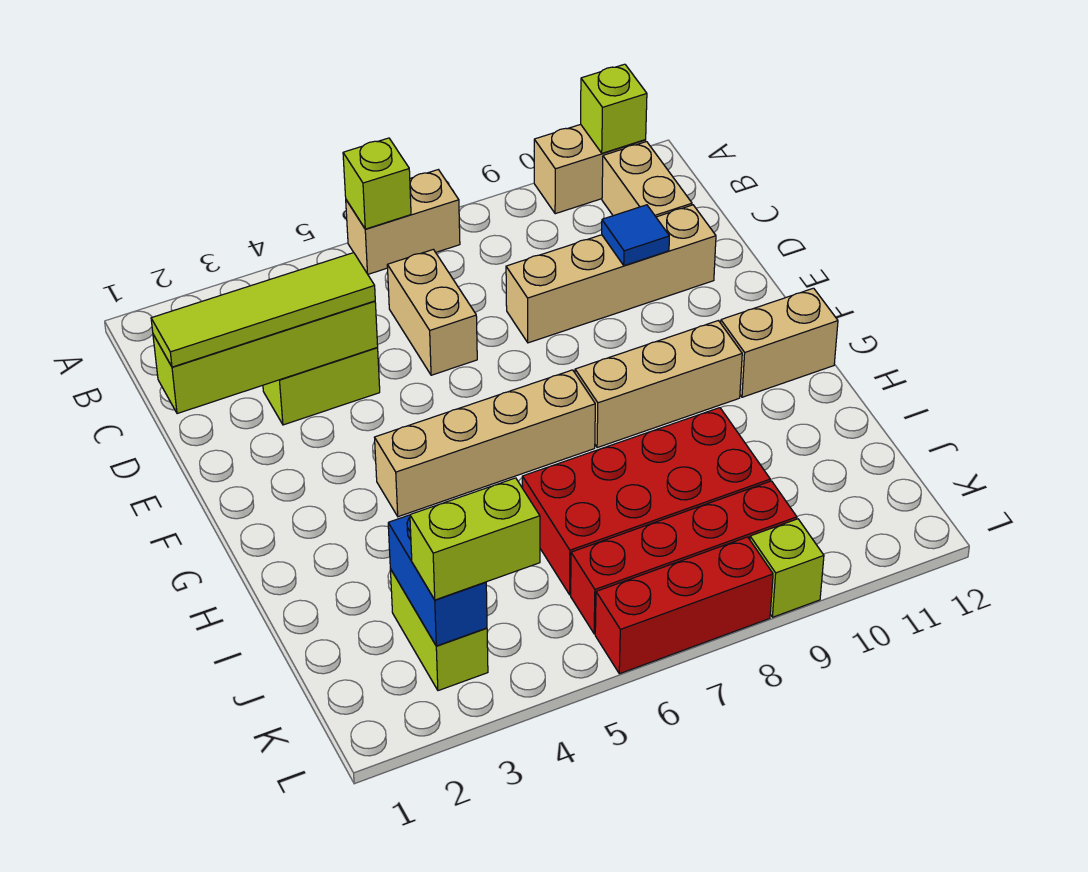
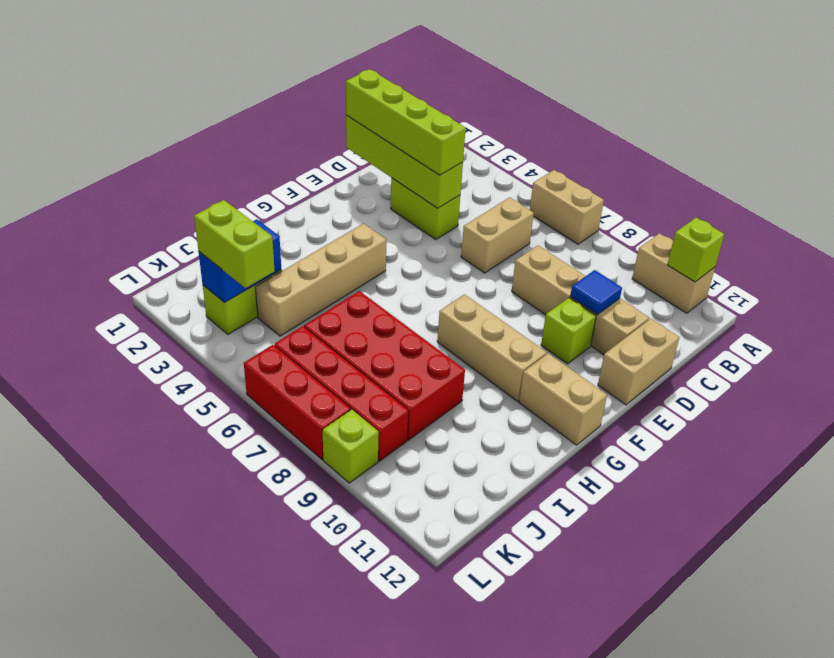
lime brick A6 level 2 -> lime brick E10 level 1
tan brick B11:C11 level 1 -> tan brick D12:E12 level 1
lime tile D1:D4 level 3 -> lime brick D1:D4 level 3
tan brick G4:G7 level 1 -> tan brick G4:J4 level 1

